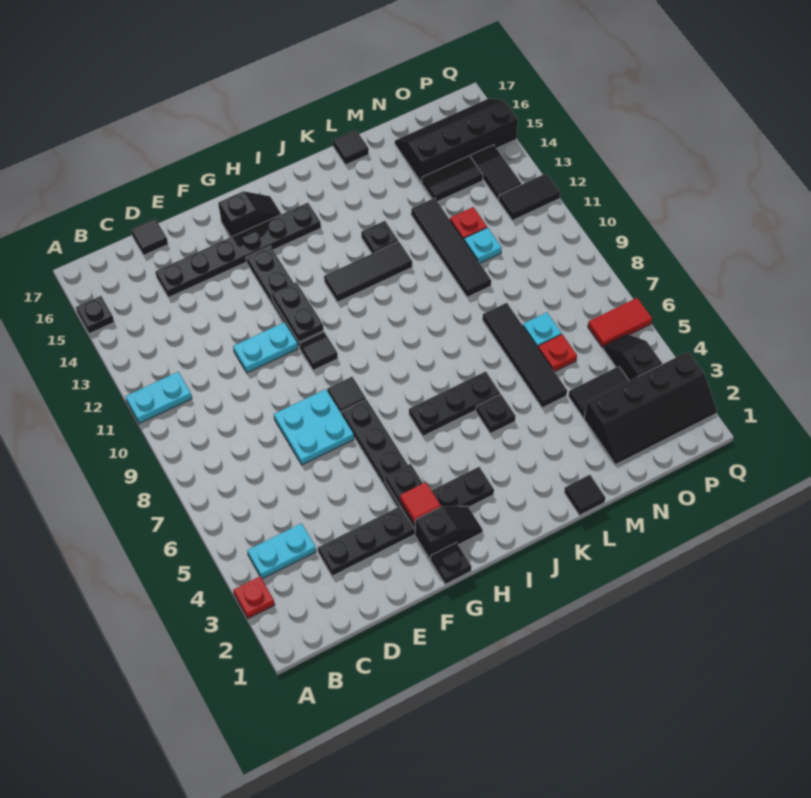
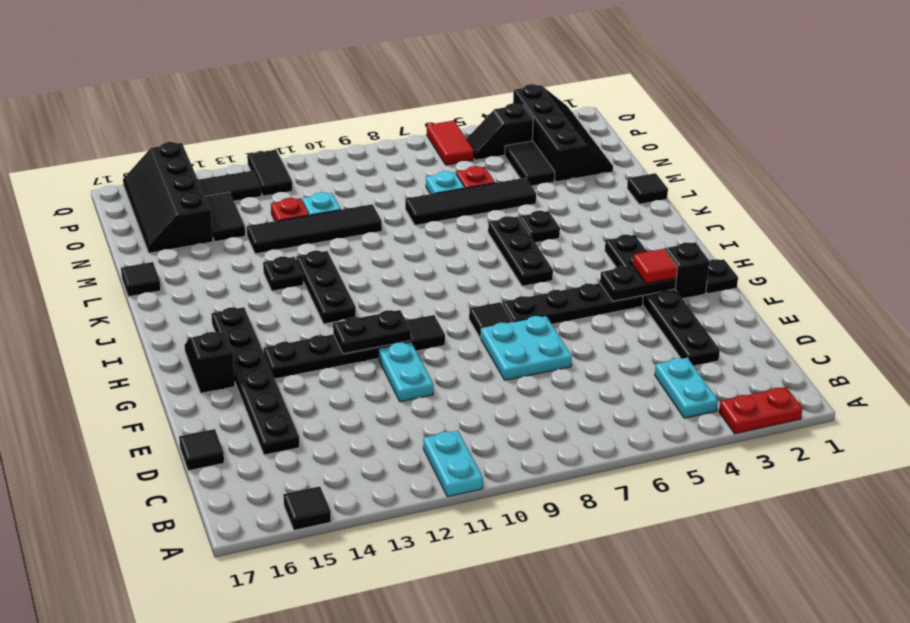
red plate A3 level 1 -> red plate A2:A3 level 1
black plate A15 level 1 -> black tile A15 level 1
black tile I12:K12 level 1 -> black plate I12:K12 level 1

